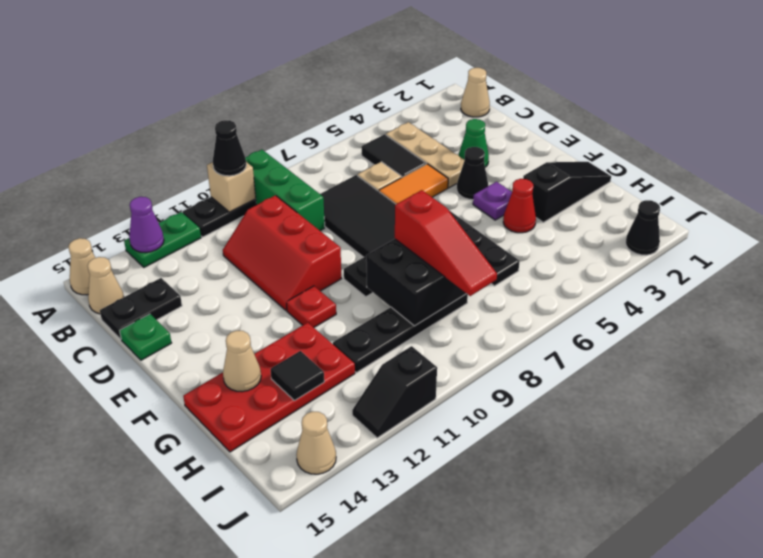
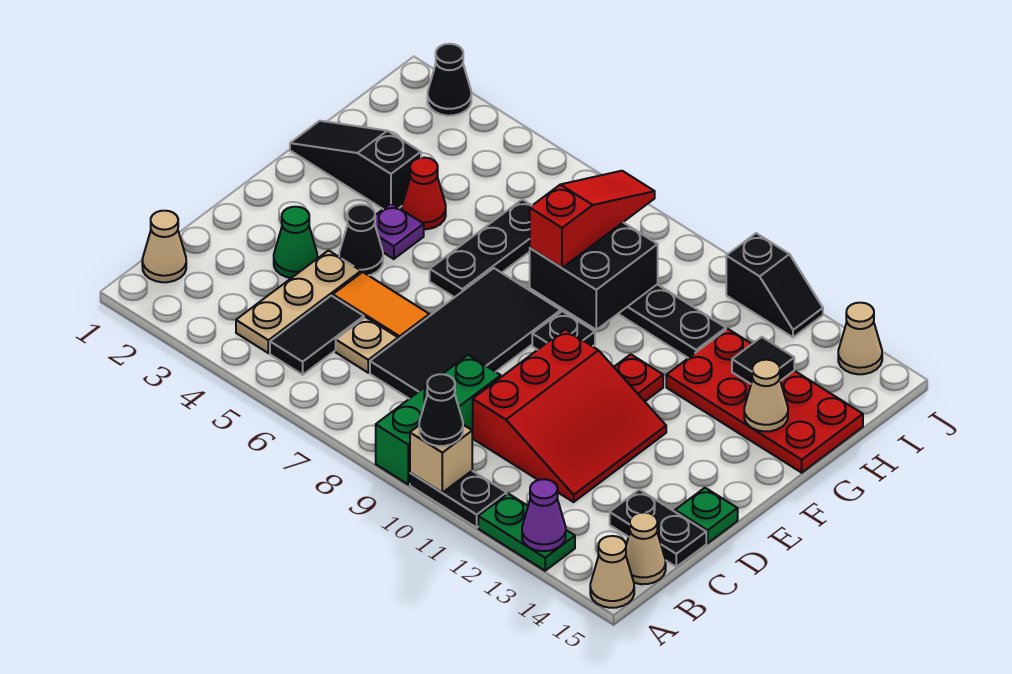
red slope C10:E11 level 1 top 10 -> red slope C10:E12 level 1 top 10

